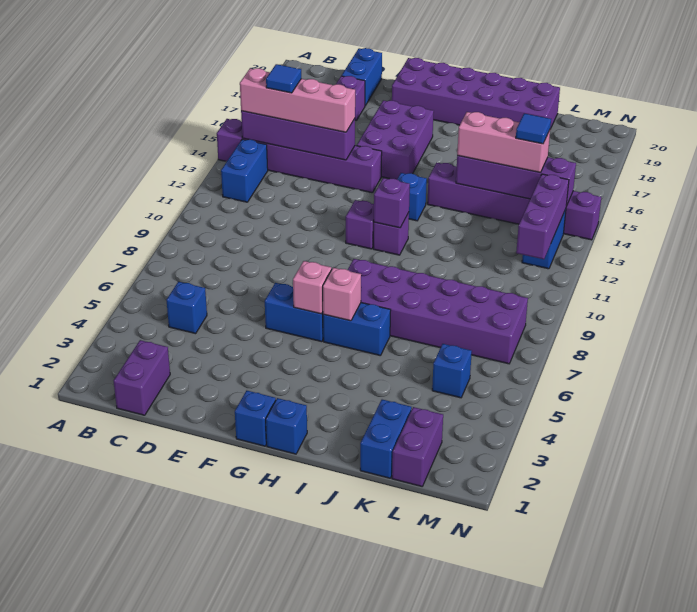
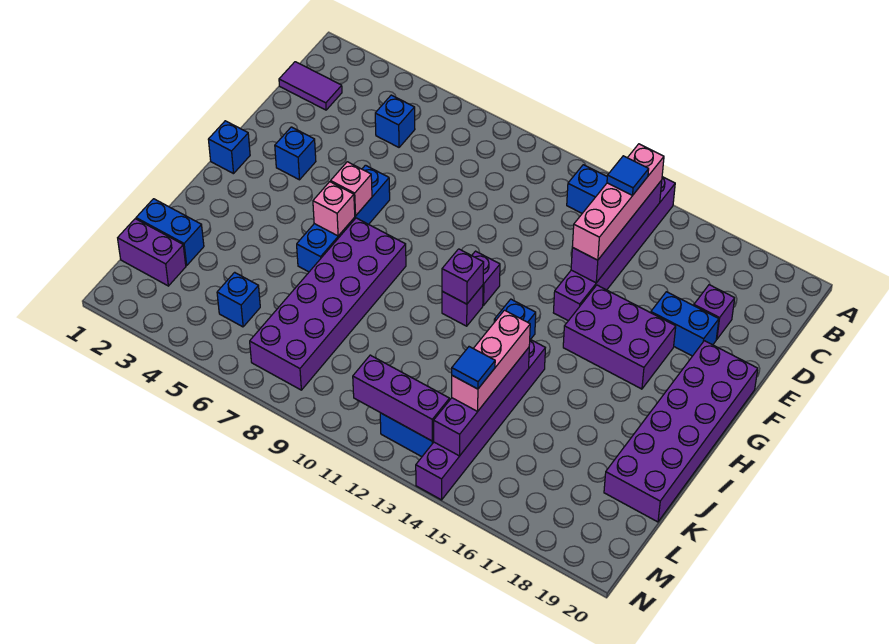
purple brick C1:C2 level 1 -> purple tile C1:C2 level 1
blue brick D19:D20 level 1 -> blue brick E17:E18 level 1
blue brick H1 level 1 -> blue brick F3 level 1

